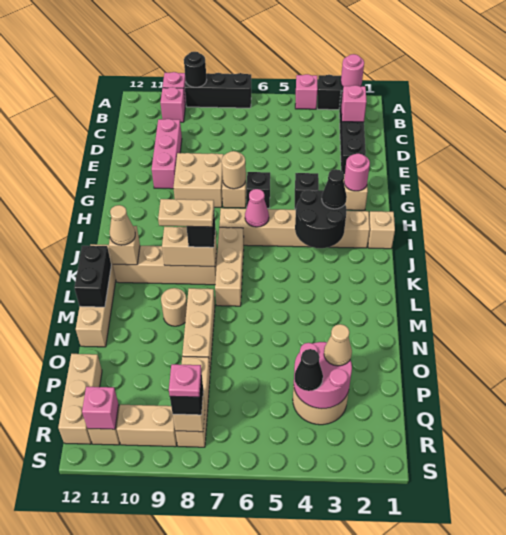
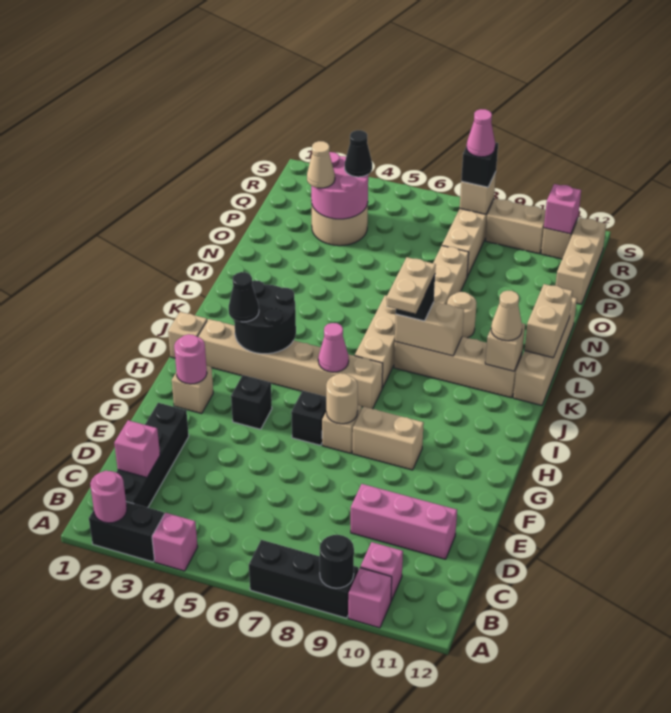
pink brick D10:F10 level 1 -> pink brick D9:D11 level 1
tan brick F8:G9 level 1 -> tan brick G8:G9 level 1
tan plate K8:K9 level 4 -> tan plate J8:K8 level 4
black brick L12:M12 level 2 -> tan brick L12:M12 level 2
pink plate R8 level 4 -> pink cone R8 level 4

